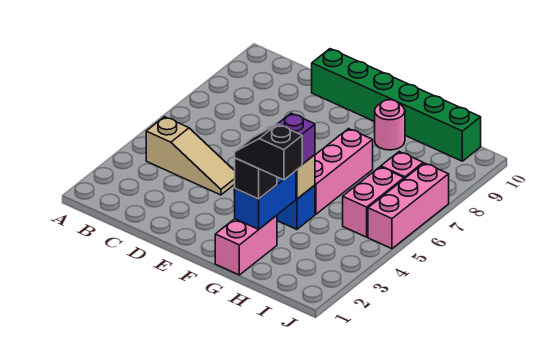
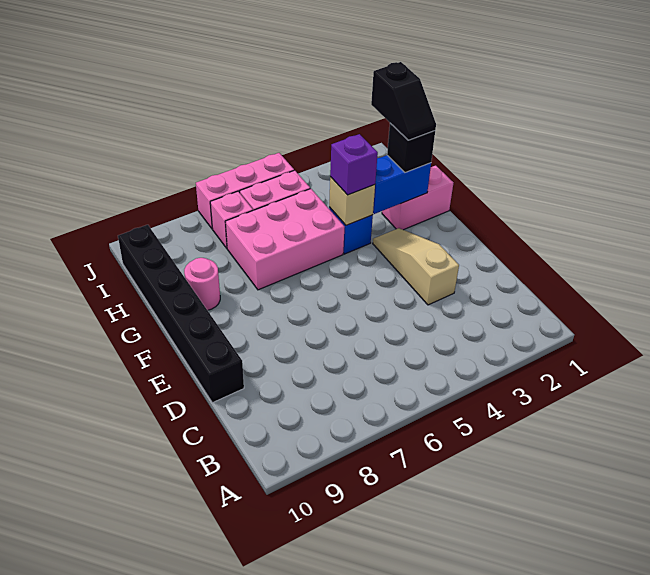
tan slope B4:D4 level 1 top B -> tan slope D3:F3 level 1 top D
green brick D10:I10 level 1 -> black brick D10:I10 level 1
pink brick G5:G7 level 1 -> pink brick G5:H7 level 1

